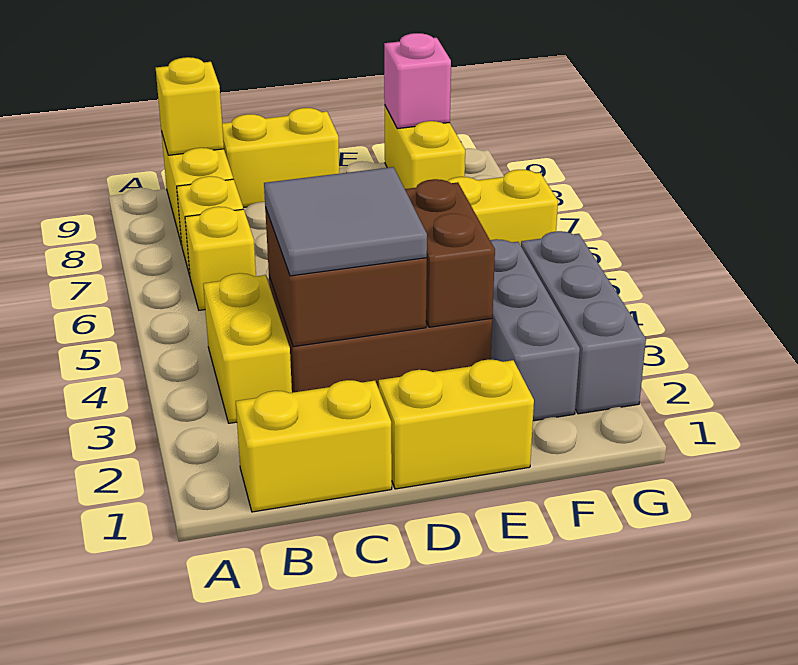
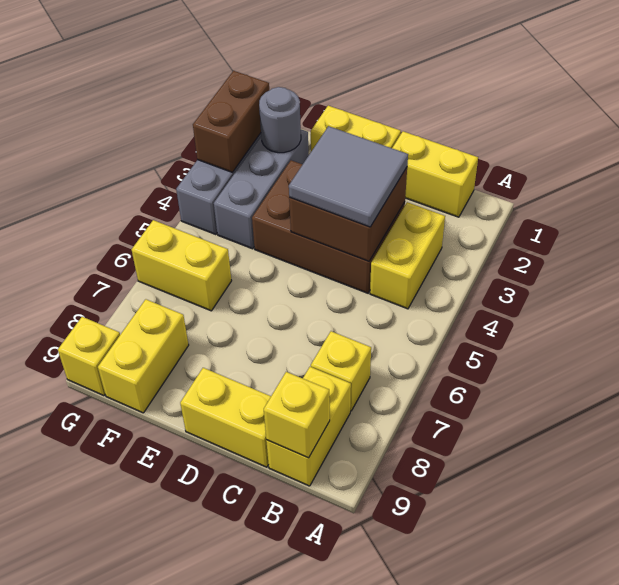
yellow brick B6 level 1 -> yellow brick G9 level 1
brown brick E3:E4 level 2 -> brown brick G2:G3 level 2
none -> grey round brick F2 level 2
pink brick F9 level 2 -> none

